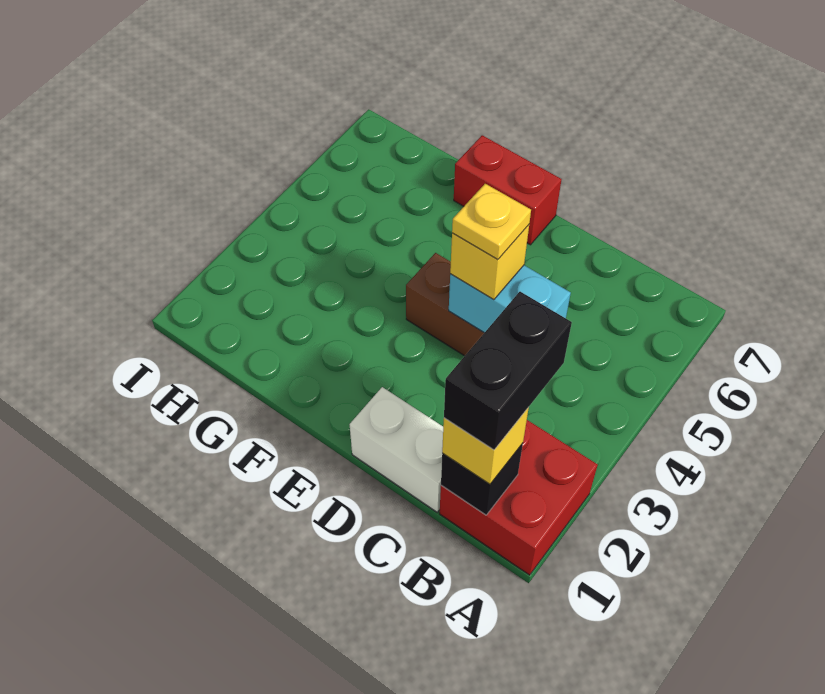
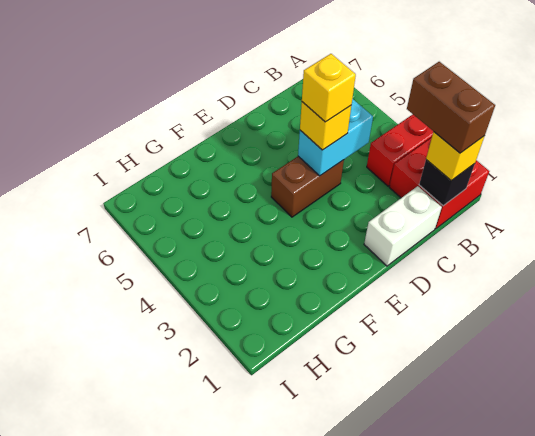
black brick B1:B2 level 4 -> brown brick B1:B2 level 4
yellow plate D4 level 4 -> yellow brick D4 level 4
red brick E7:F7 level 1 -> red brick A3:B3 level 1

